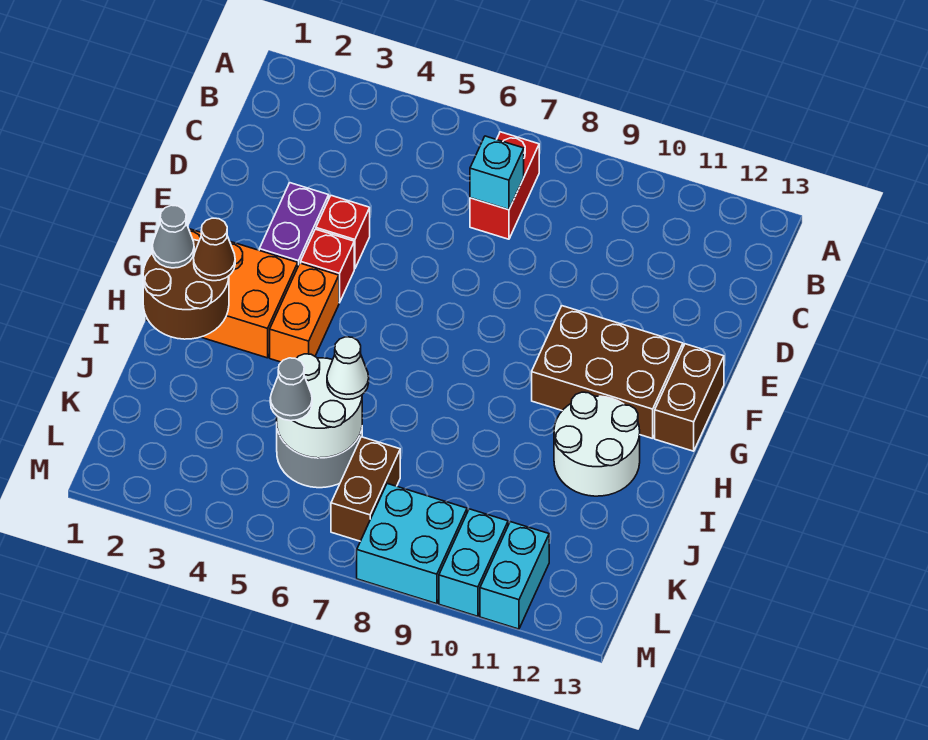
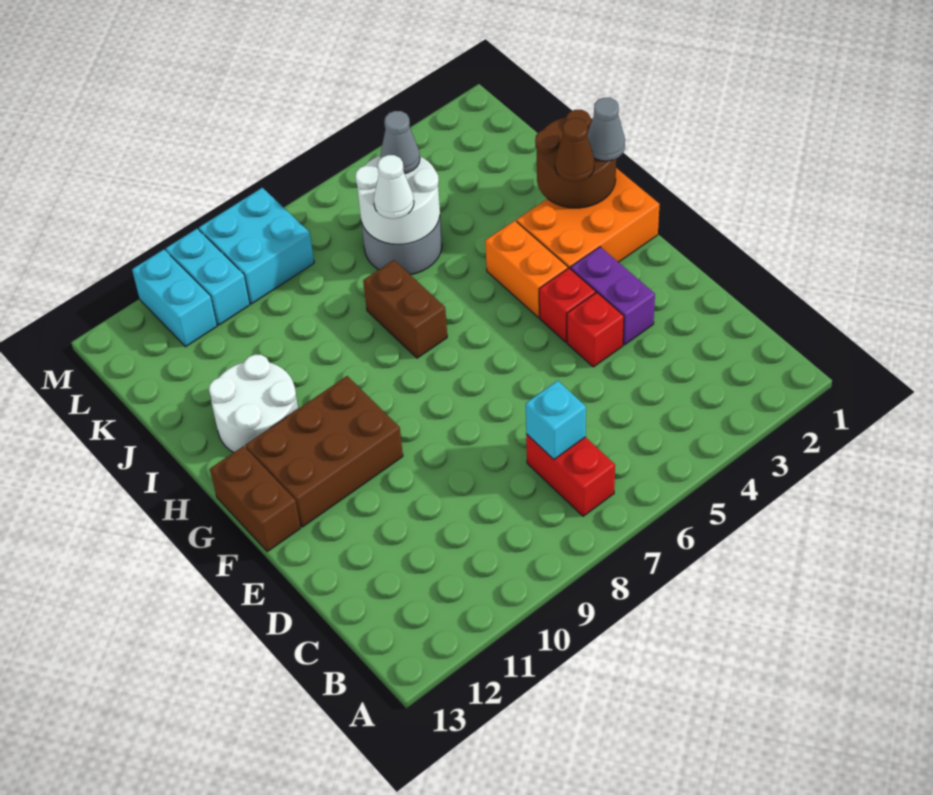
brown brick K7:L7 level 1 -> brown brick H7:I7 level 1

